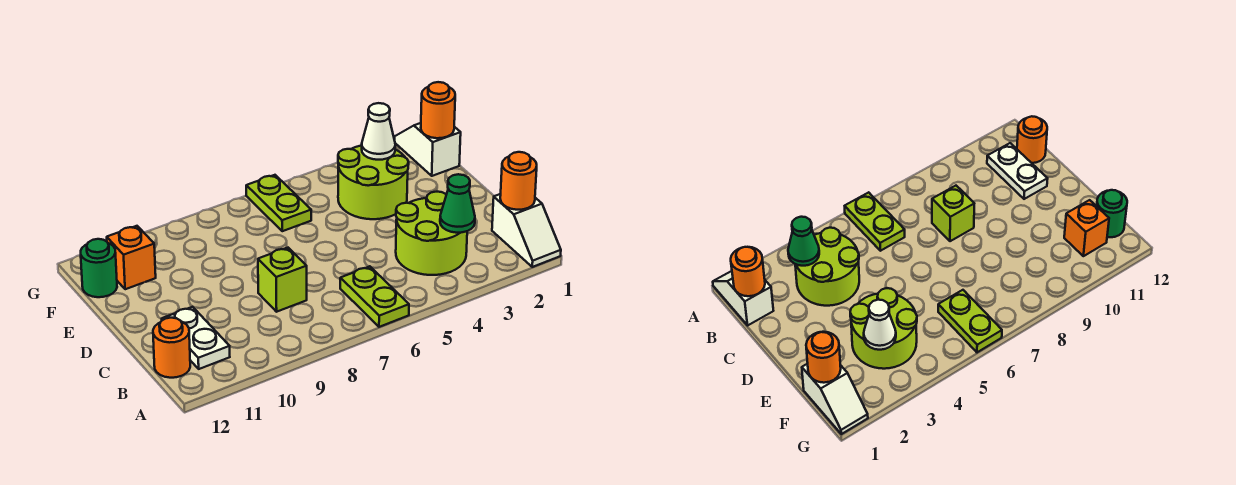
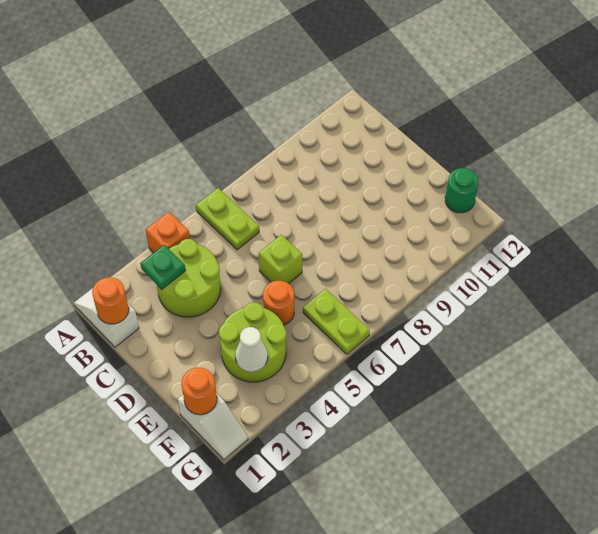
green cone B3 level 2 -> green plate B3 level 2
white plate B11:C11 level 1 -> none
orange round brick B12 level 1 -> orange round brick E5 level 1
lime brick C8 level 1 -> lime brick D6 level 1
orange brick F11 level 1 -> orange brick A4 level 1

